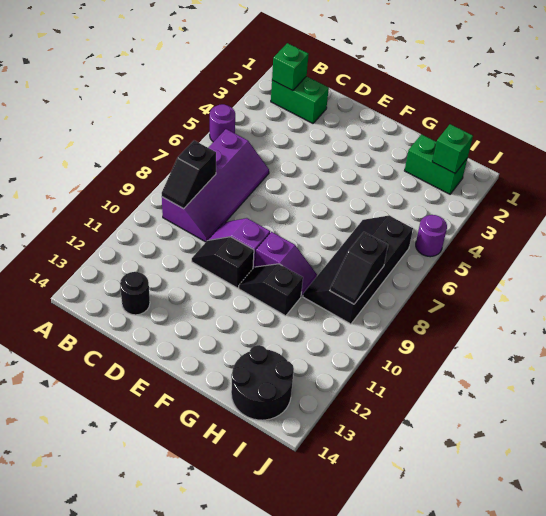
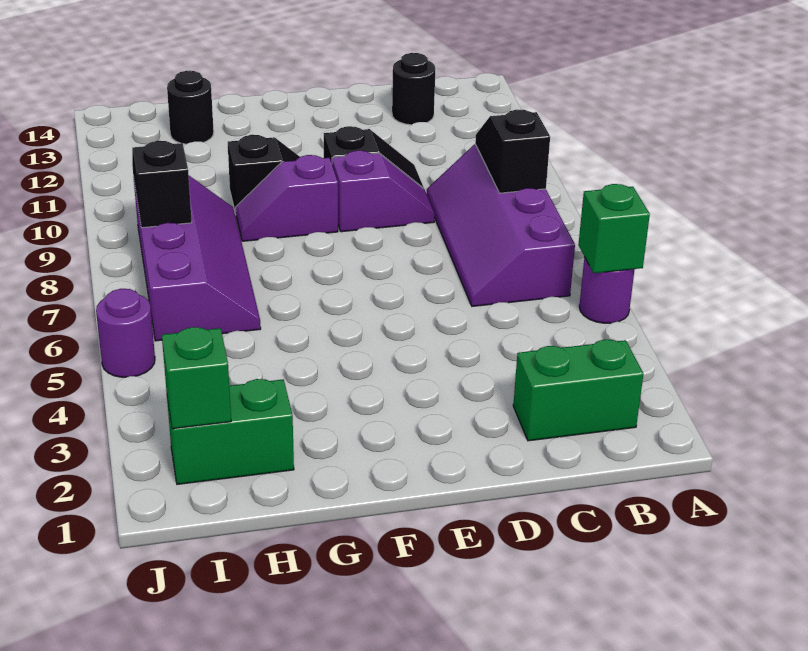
green brick B2 level 2 -> green brick A5 level 2
black slope H6:I9 level 1 top I -> purple slope H6:I9 level 1 top I
black round brick H13:I14 level 1 -> black round brick H13 level 1

